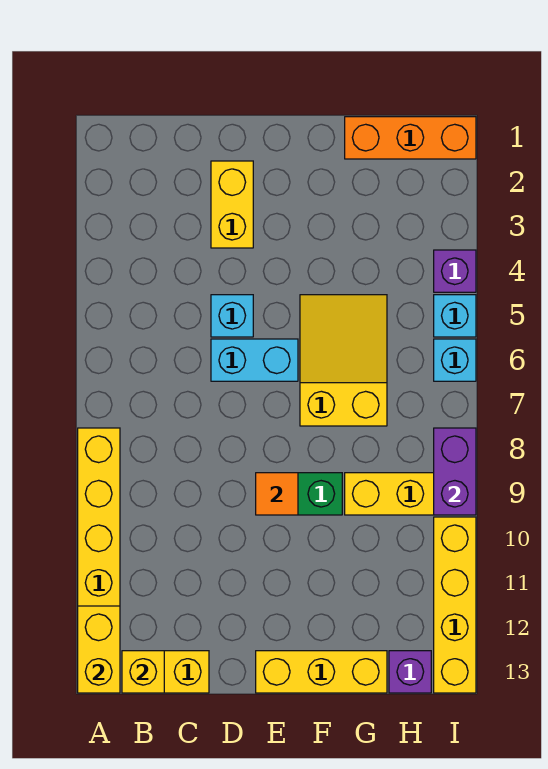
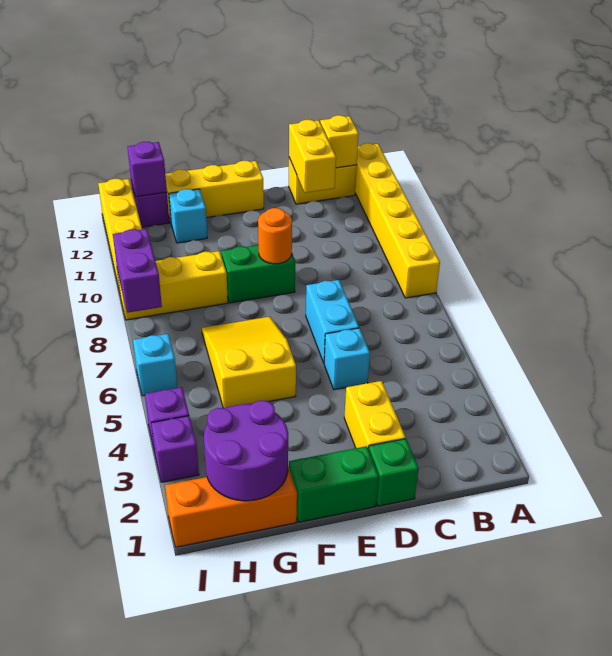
yellow brick A12:A13 level 2 -> yellow brick C12:C13 level 2
none -> green brick D1 level 1
cyan brick D6:E6 level 1 -> cyan brick D6:D7 level 1
none -> green brick E1:F1 level 1
orange tile E9 level 2 -> orange round brick E9 level 2
yellow slope F5:G7 level 1 top 7 -> yellow slope F5:G7 level 1 top 5
none -> purple round brick G1:H2 level 2
none -> purple brick H13 level 2
none -> purple brick I3 level 1
cyan brick I5 level 1 -> cyan brick G12 level 1

